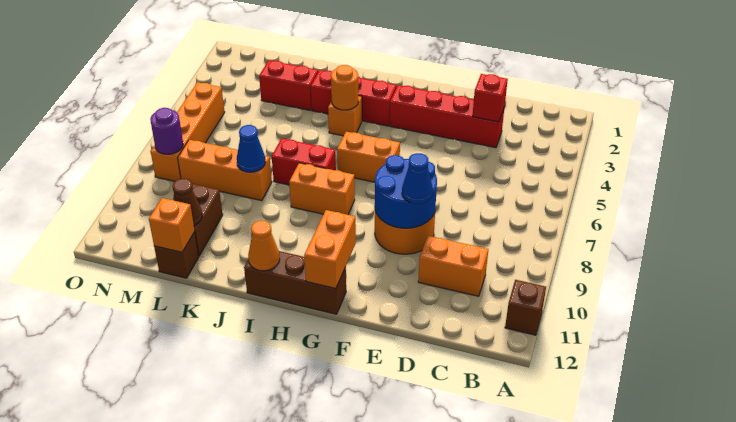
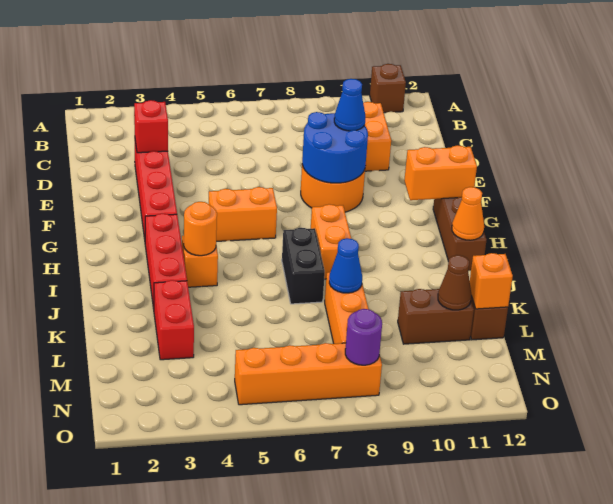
orange brick G6:H6 level 1 -> orange brick G5:G6 level 1
red brick I7:J7 level 1 -> black brick I7:J7 level 1

